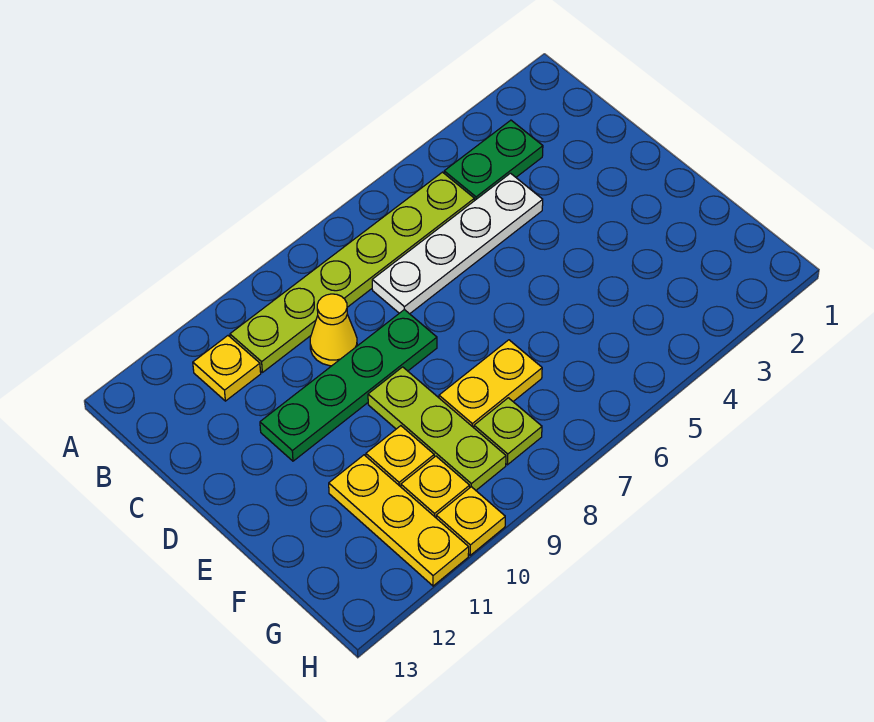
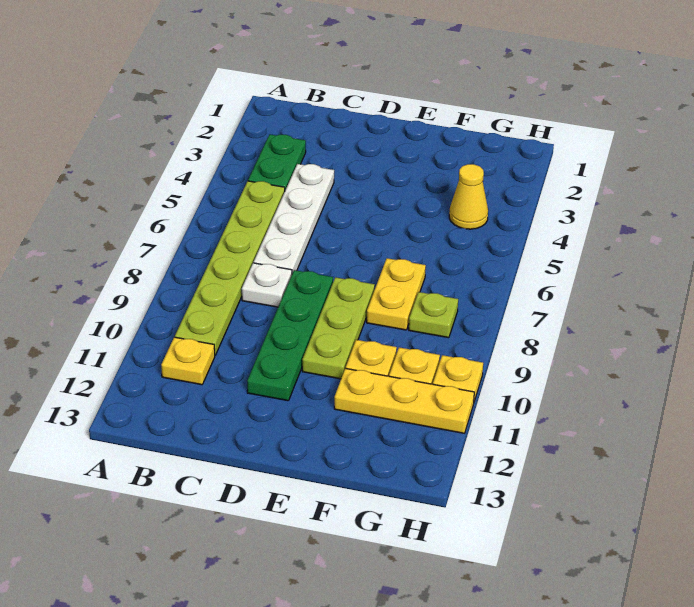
none -> white plate C8 level 1
yellow cone C9 level 1 -> yellow cone G4 level 1
lime plate E9:G9 level 1 -> lime plate E8:E10 level 1

